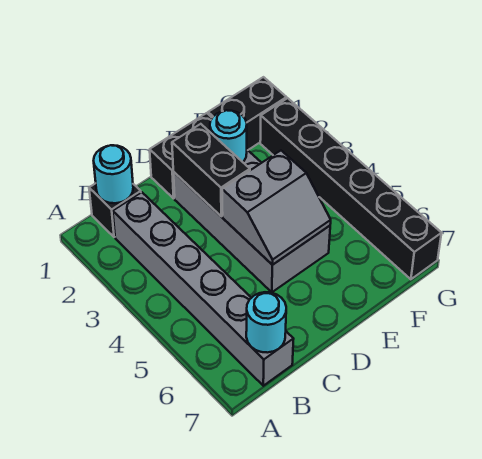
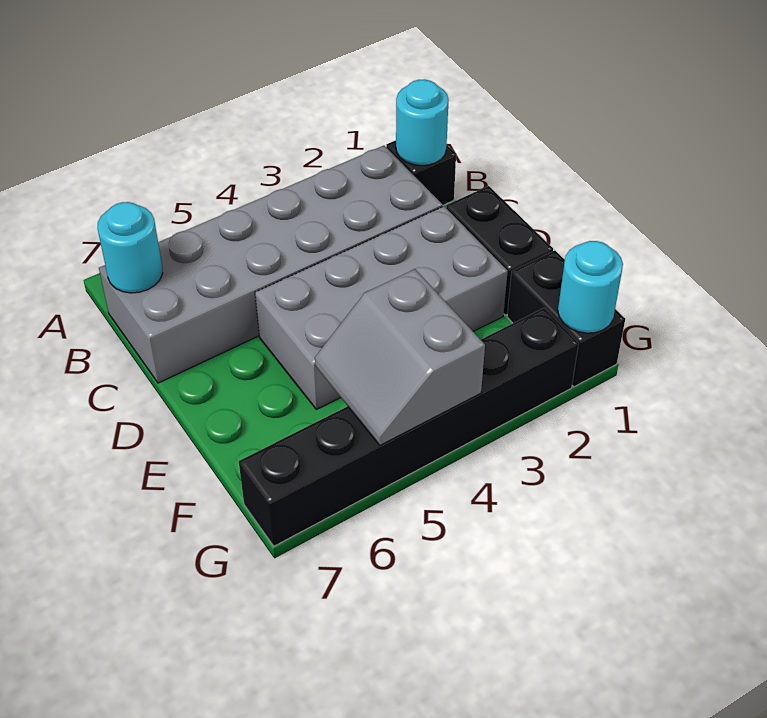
grey brick B2:B7 level 1 -> grey brick B2:C7 level 1
black brick D2:D3 level 2 -> none
grey slope D4:E5 level 2 top 4 -> grey slope F4:G5 level 2 top 4
cyan round brick E2 level 2 -> cyan round brick G1 level 2

